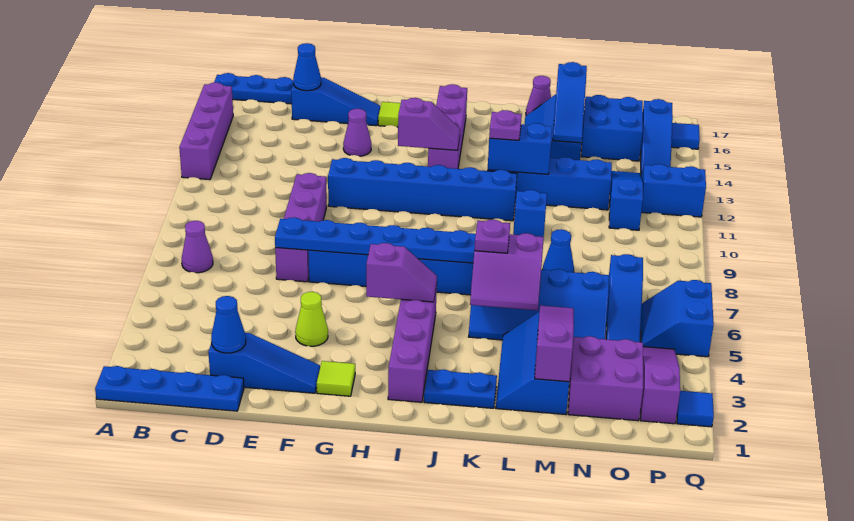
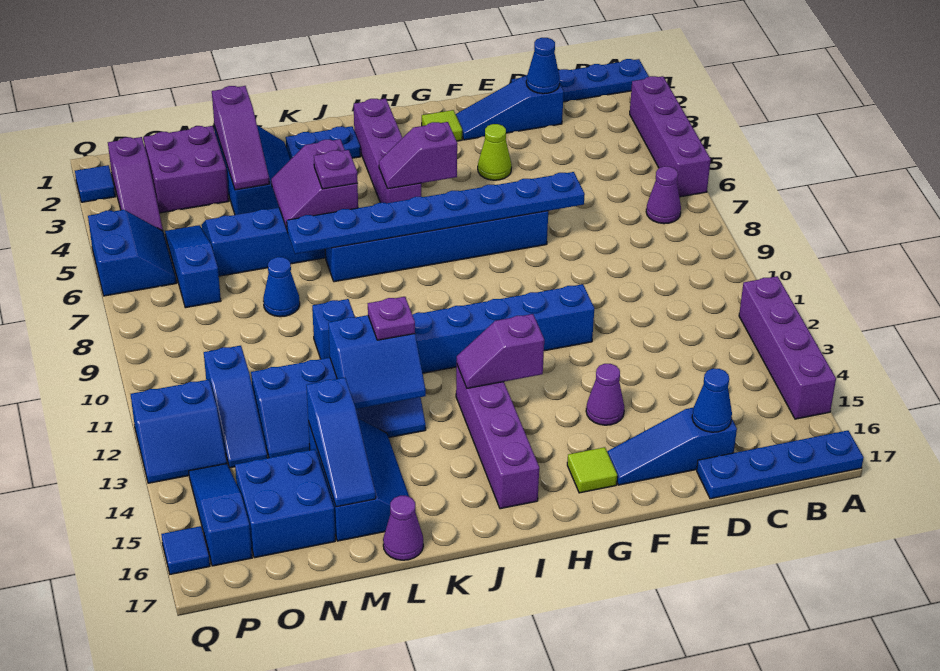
purple brick E7:E10 level 1 -> purple brick A3:A6 level 1
purple slope K5:L6 level 2 top 6 -> purple slope K5:L6 level 2 top K
blue slope M14:M16 level 2 top 16 -> blue slope M14:M16 level 2 top 14

